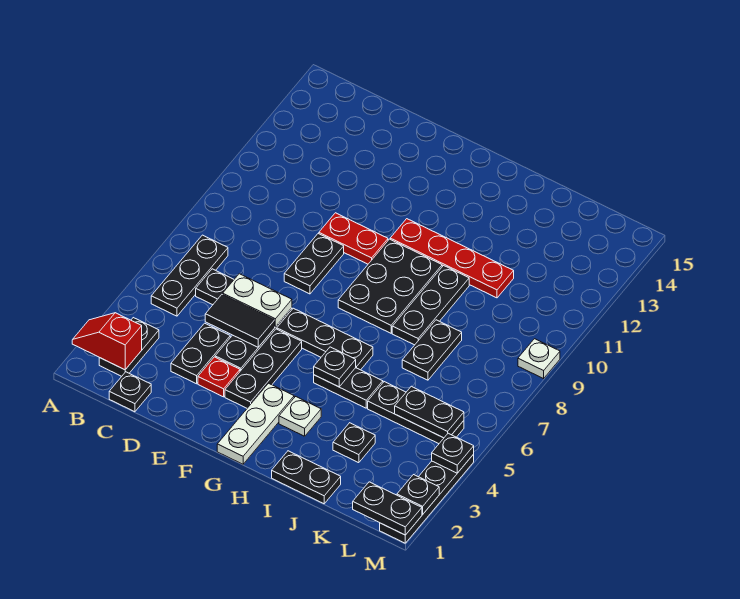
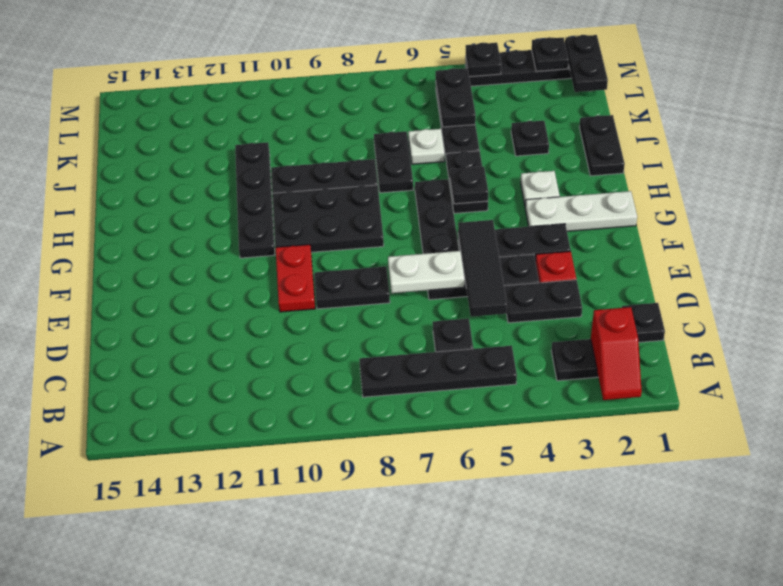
black plate B5:B7 level 1 -> black plate B5:B8 level 1
black tile D5:E5 level 2 -> black tile D5:F5 level 2
white plate D6:E6 level 2 -> white plate E6:E7 level 2
red plate G11:J11 level 1 -> black plate G11:J11 level 1
black plate J7:J8 level 1 -> black plate I7:J7 level 1
white plate M9 level 1 -> white plate J6 level 1

